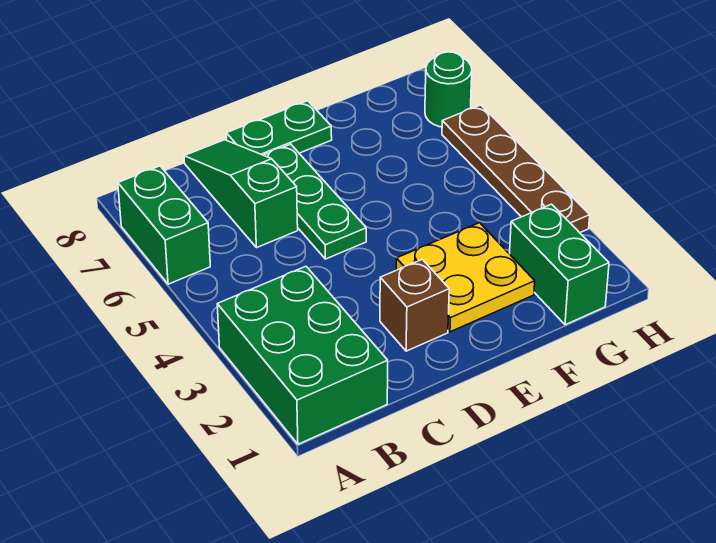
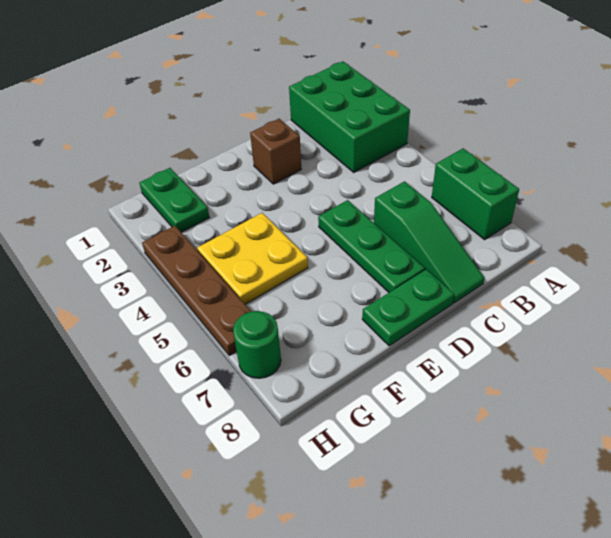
yellow plate E2:F3 level 1 -> yellow plate F4:G5 level 1
green brick G1:G2 level 1 -> green plate G1:G2 level 1

